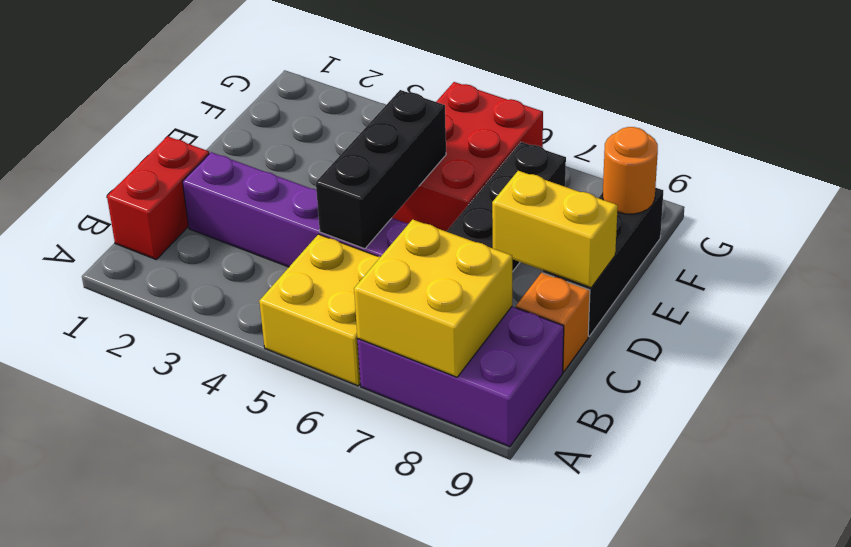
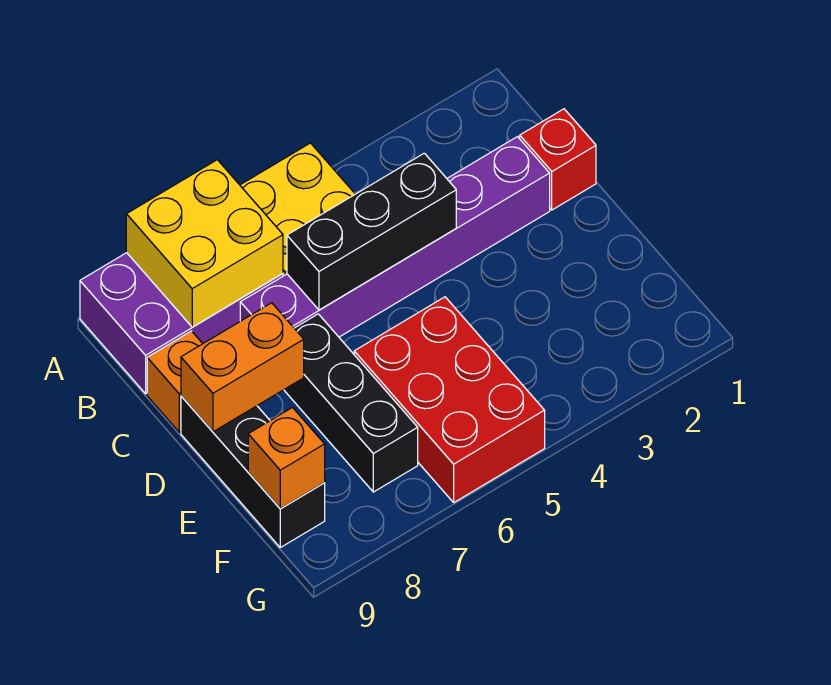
red brick B1:C1 level 1 -> red brick C1 level 1
black brick C5:E5 level 2 -> black brick C4:C6 level 2
yellow brick D8:D9 level 2 -> orange brick D8:D9 level 2
orange round brick F9 level 2 -> orange brick F9 level 2

